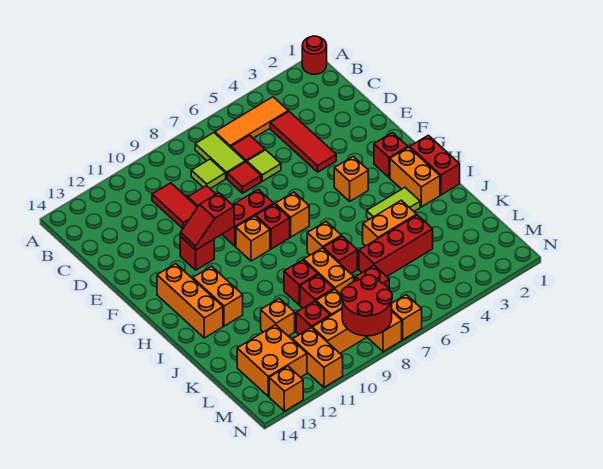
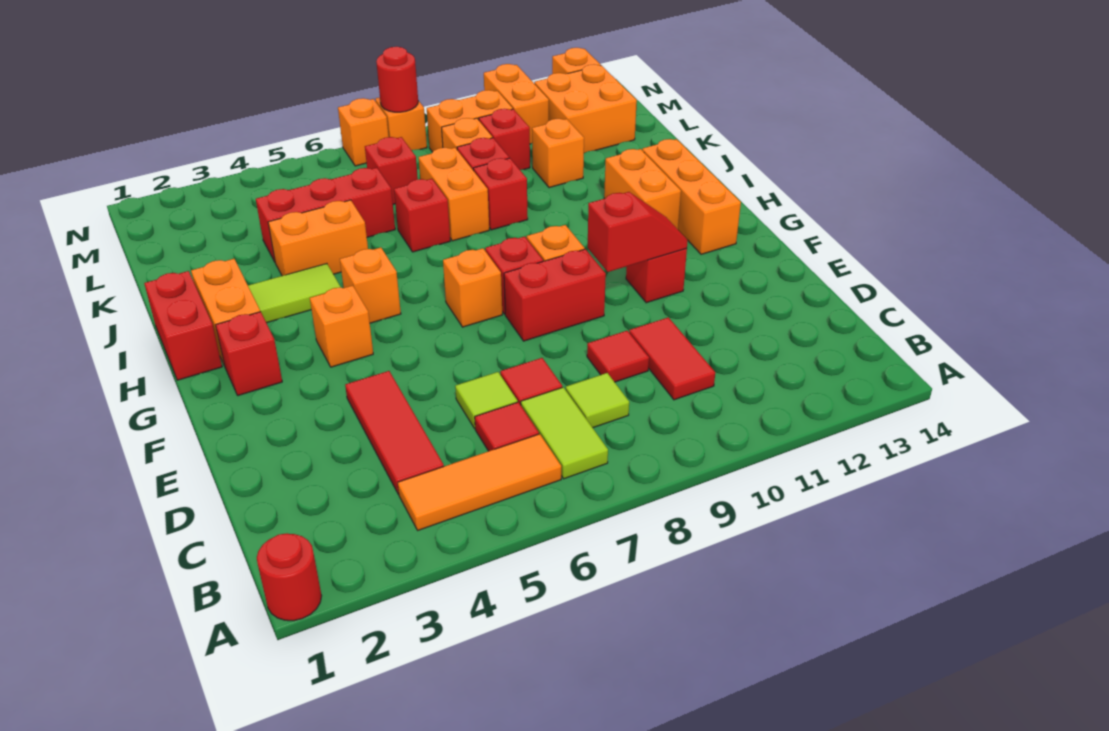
orange brick I7 level 1 -> orange brick H5 level 1
red round brick M8:N9 level 2 -> red round brick N8 level 2

